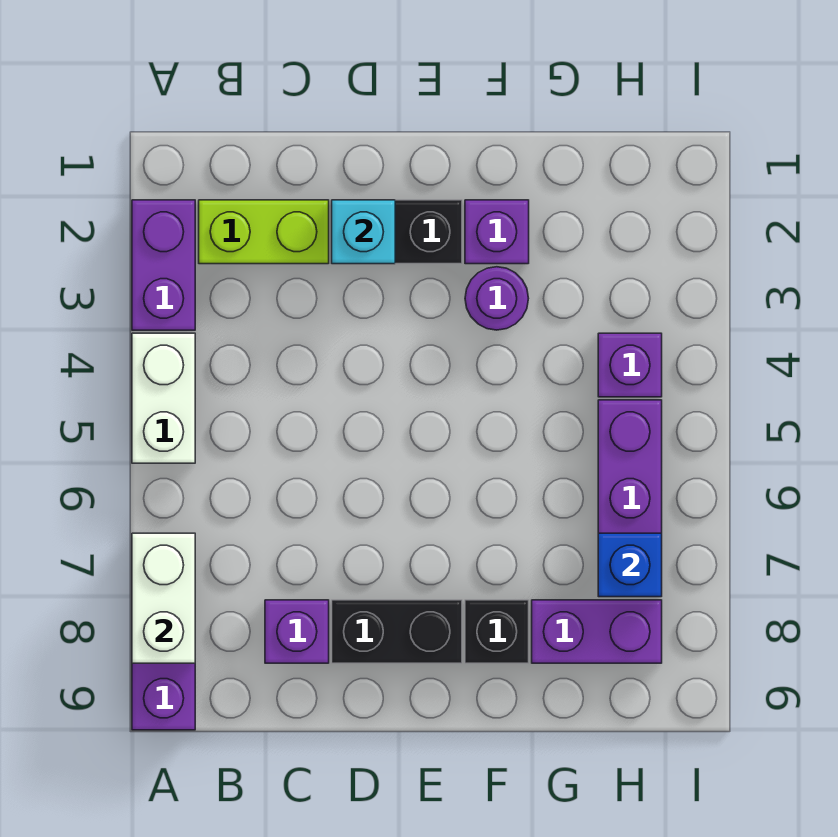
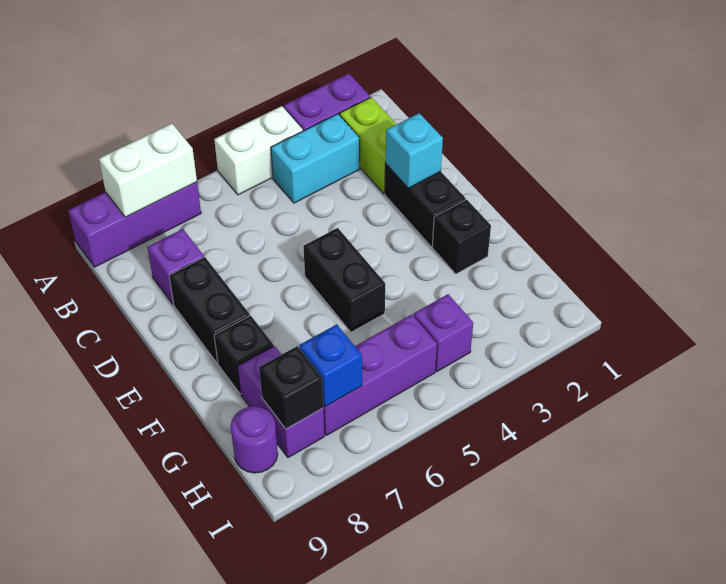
none -> cyan brick B3:B4 level 1
none -> black brick E5:F5 level 1
purple brick F2 level 1 -> black brick F2 level 1
purple round brick F3 level 1 -> purple round brick H9 level 1
none -> black brick H8 level 2

